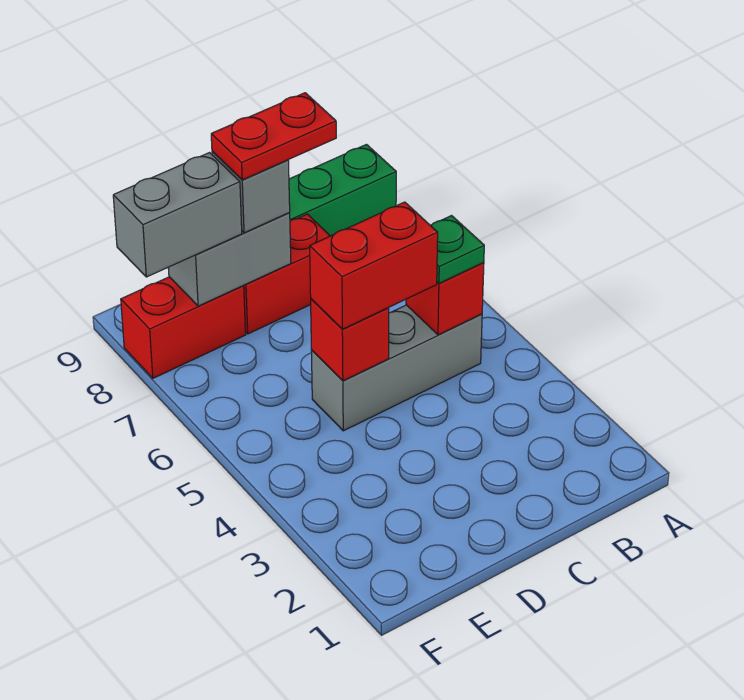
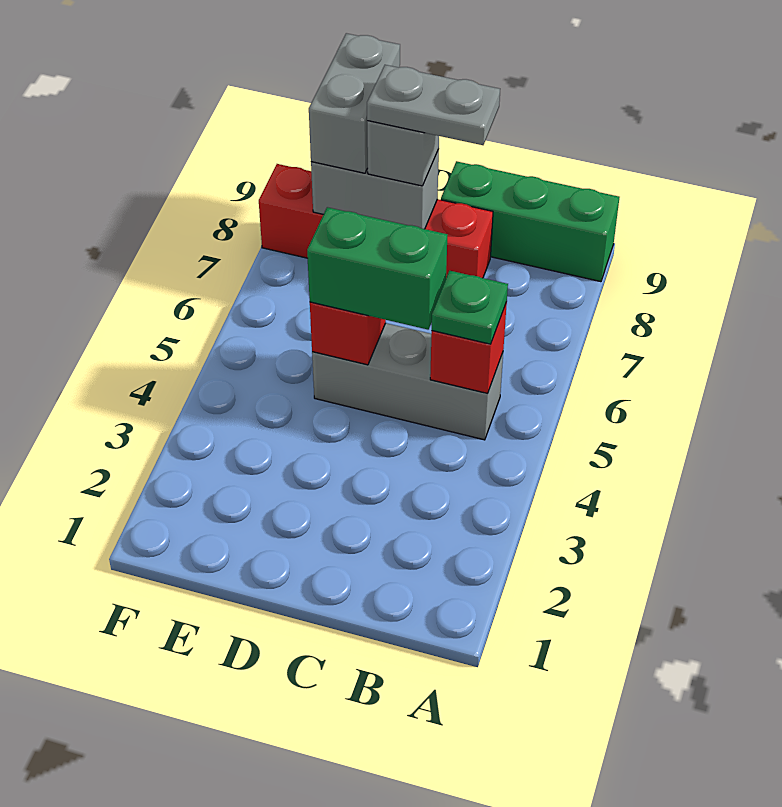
red brick C5:D5 level 3 -> green brick C5:D5 level 3
red plate C8:D8 level 4 -> grey plate C8:D8 level 4
grey brick E8:F8 level 3 -> grey brick E8:E9 level 3

